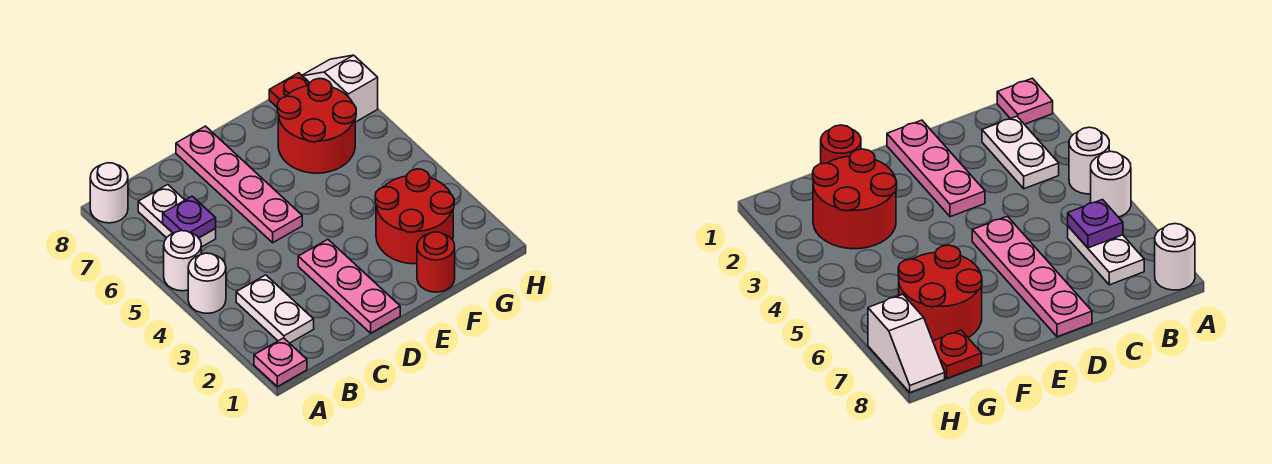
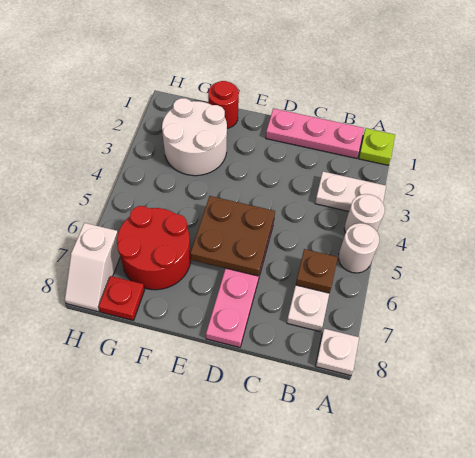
pink plate A1 level 1 -> lime plate A1 level 1
white round brick A8 level 1 -> white plate A8 level 1
white plate B2:B3 level 1 -> white plate A3:B3 level 1
purple plate B6 level 2 -> brown plate B6 level 2
pink plate D1:D3 level 1 -> pink plate B1:D1 level 1
none -> brown plate D5:E6 level 2
red round brick F2:G3 level 1 -> white round brick F2:G3 level 1

